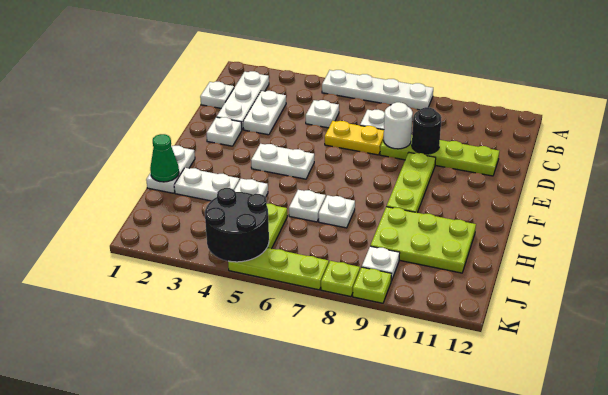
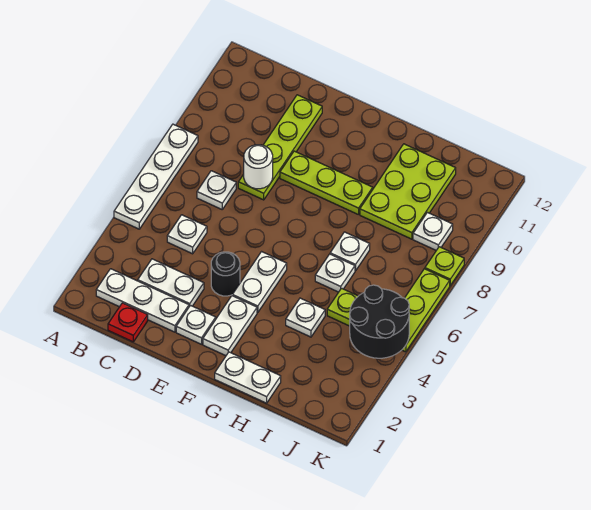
white plate C1 level 1 -> red plate C1 level 1
yellow plate D6:D7 level 1 -> none
black round brick D9 level 2 -> black round brick E4 level 1
green cone H1 level 2 -> none
white plate H2:H3 level 1 -> white plate F2:F3 level 1
lime plate K9 level 1 -> none

